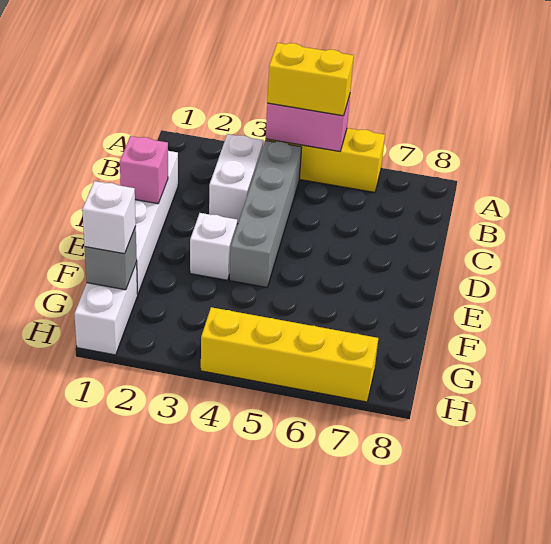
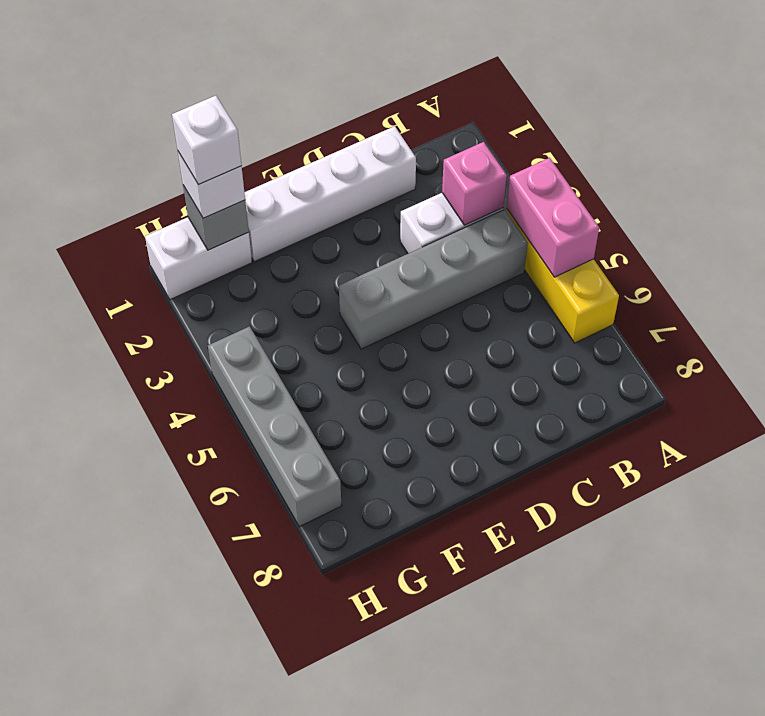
yellow brick A4:A5 level 3 -> none
pink brick D1 level 2 -> pink brick B3 level 2
white brick E3 level 1 -> white brick G1 level 4
yellow brick H4:H7 level 1 -> grey brick H4:H7 level 1

